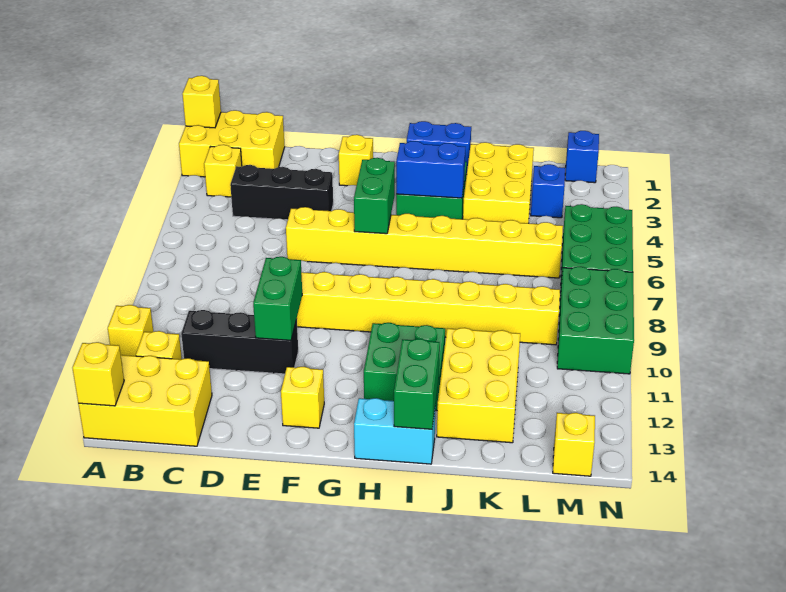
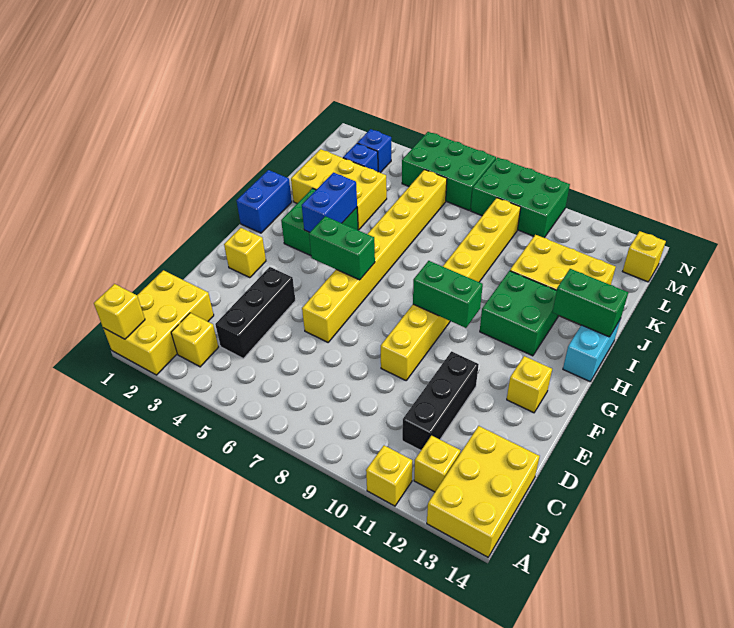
yellow brick A14 level 2 -> none
green brick E10:E11 level 2 -> green brick G9:G10 level 2
blue brick M1 level 1 -> blue brick M3 level 1

